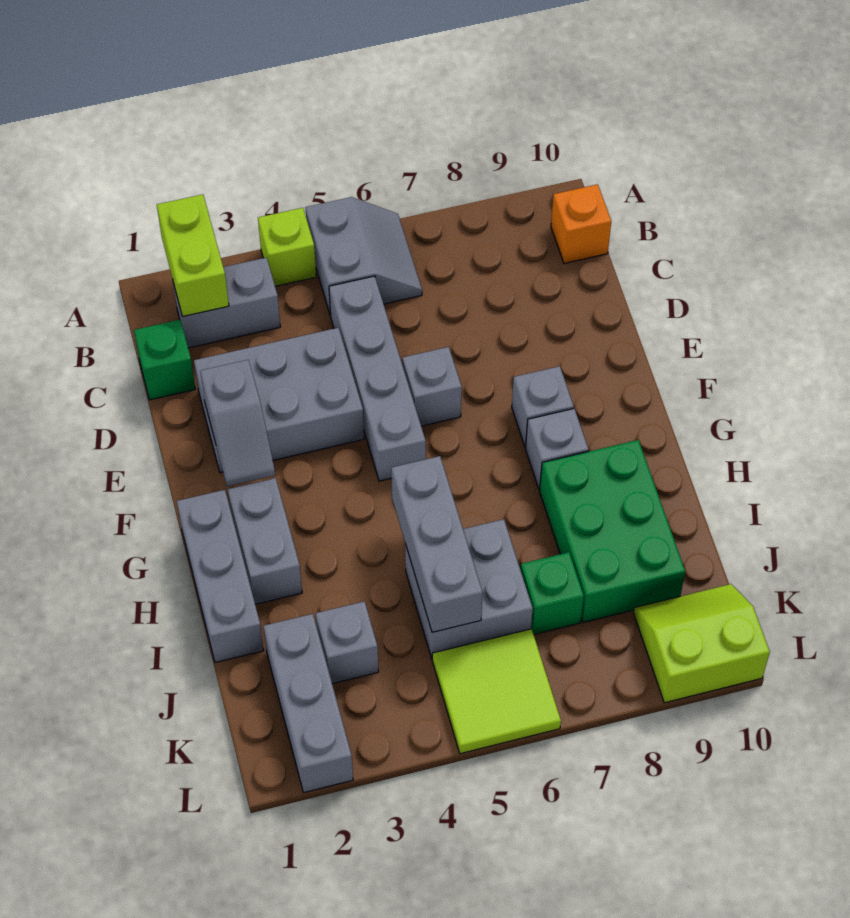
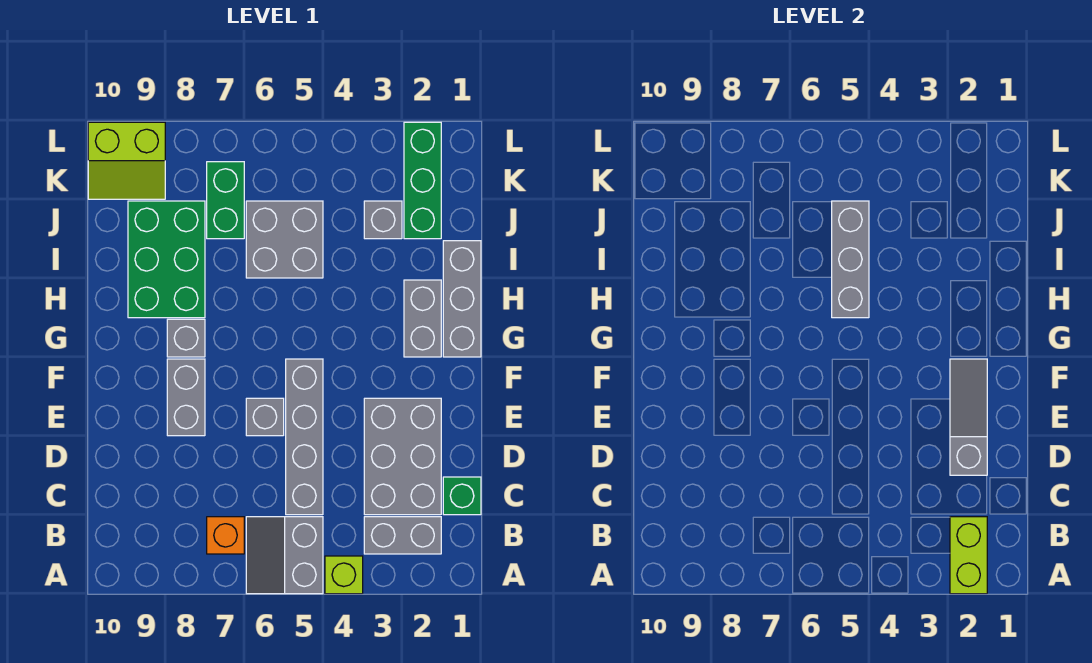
orange brick B10 level 1 -> orange brick B7 level 1
grey brick D2:E4 level 1 -> grey brick C2:E3 level 1
grey slope E2:F2 level 2 top E -> grey slope D2:F2 level 2 top D
grey brick F8 level 1 -> grey brick E8:F8 level 1
grey brick J2:L2 level 1 -> green brick J2:L2 level 1
green brick J7 level 1 -> green brick J7:K7 level 1
lime tile K5:L6 level 1 -> none

